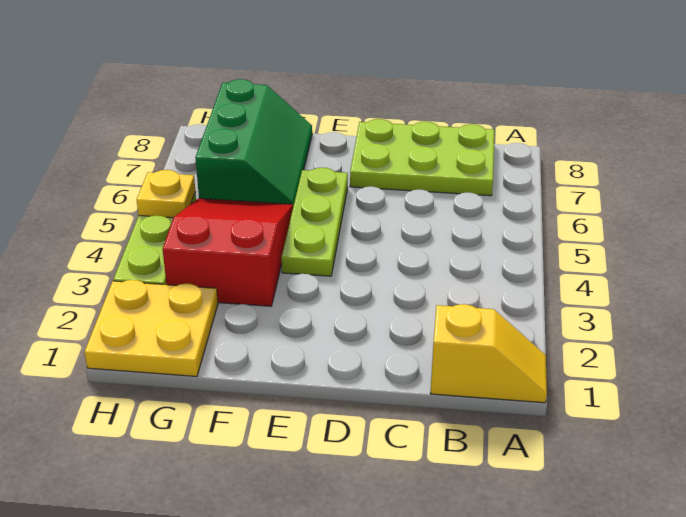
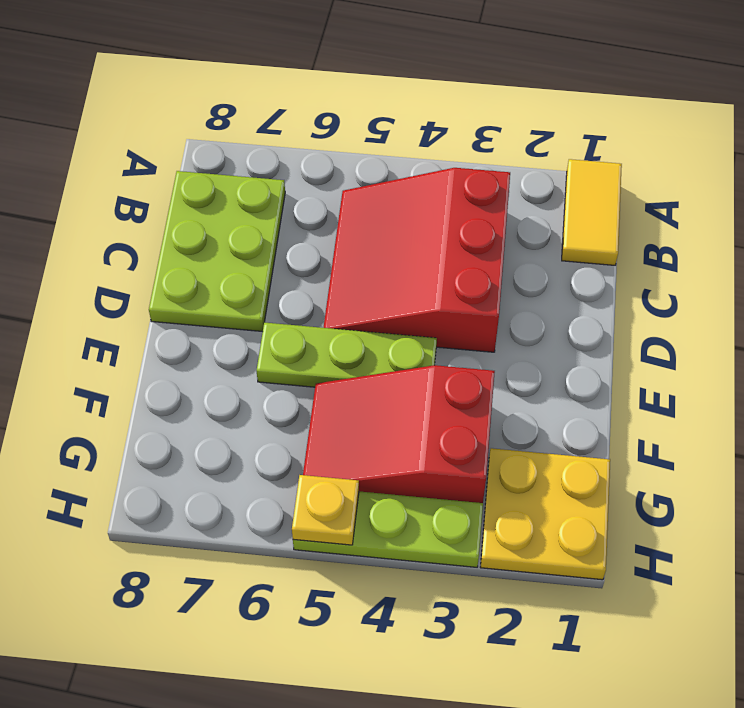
yellow slope A1:B1 level 1 top B -> yellow tile A1:B1 level 1
none -> red slope B3:D5 level 1 top 3
green slope F6:G8 level 1 top G -> none

